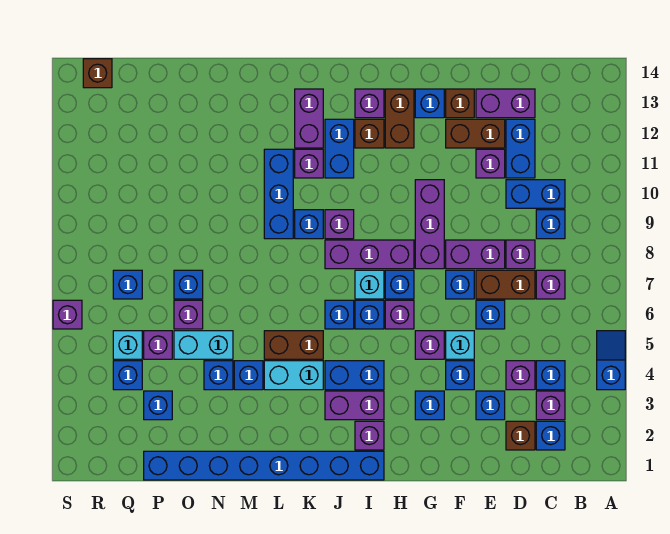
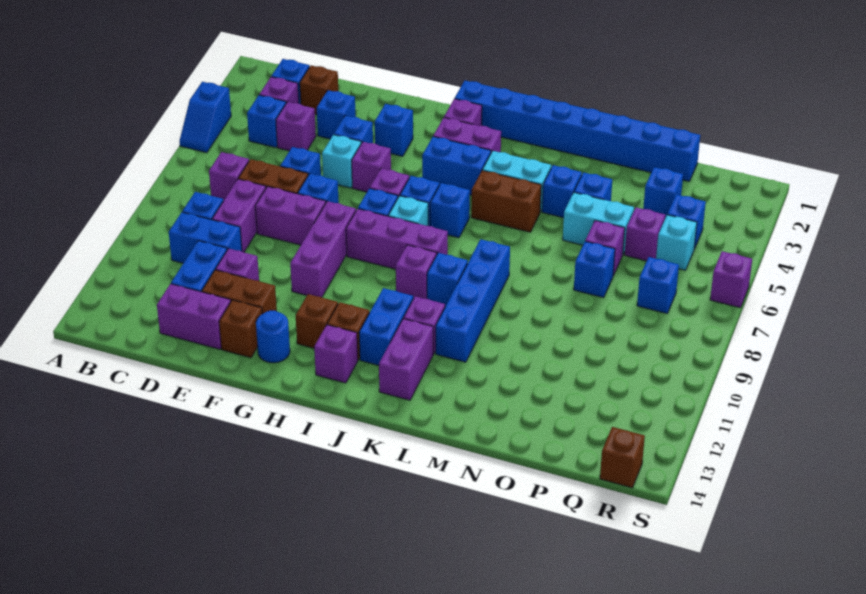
purple brick D8 level 1 -> purple brick D8:D9 level 1
blue brick G13 level 1 -> blue round brick G13 level 1
brown brick H12:H13 level 1 -> brown brick H12 level 1
blue brick L9:L11 level 1 -> blue brick L8:L11 level 1

